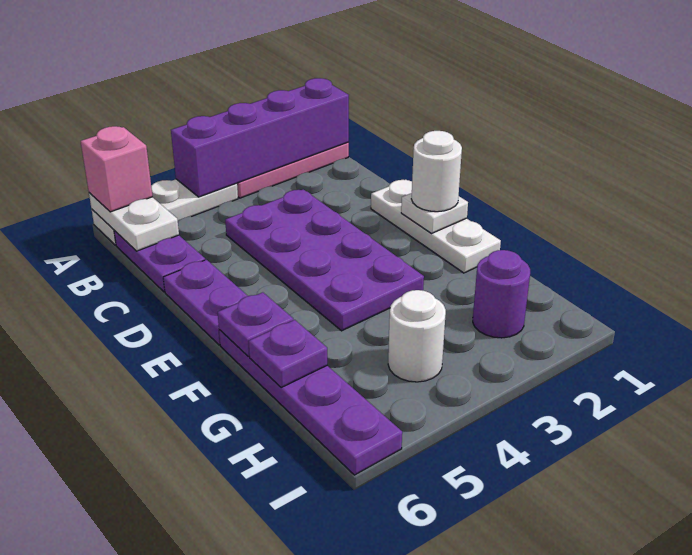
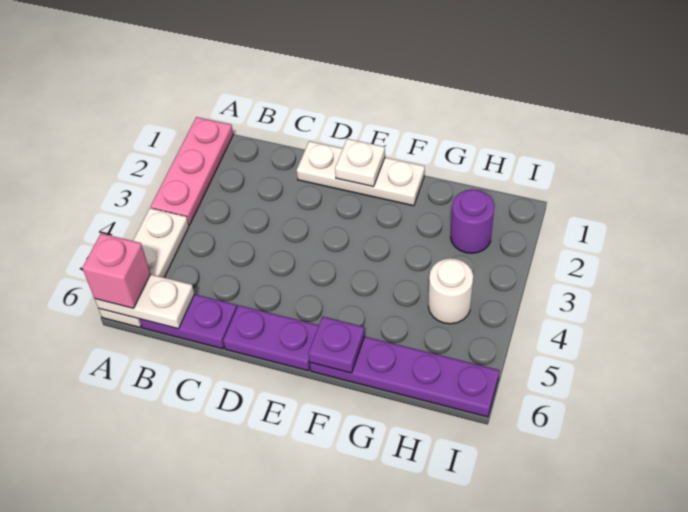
purple brick A1:A4 level 2 -> none
purple plate C3:F4 level 1 -> none
white round brick E1 level 3 -> none
purple plate G6 level 2 -> none

